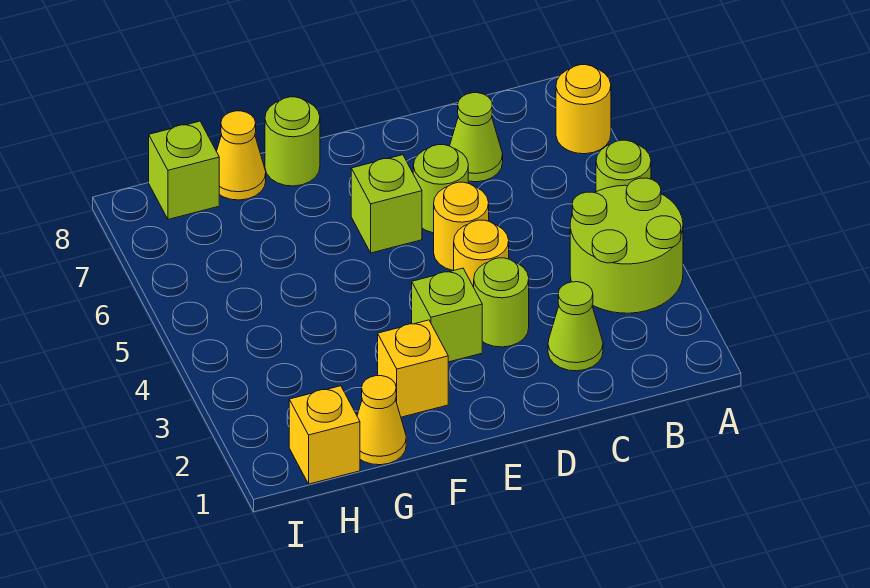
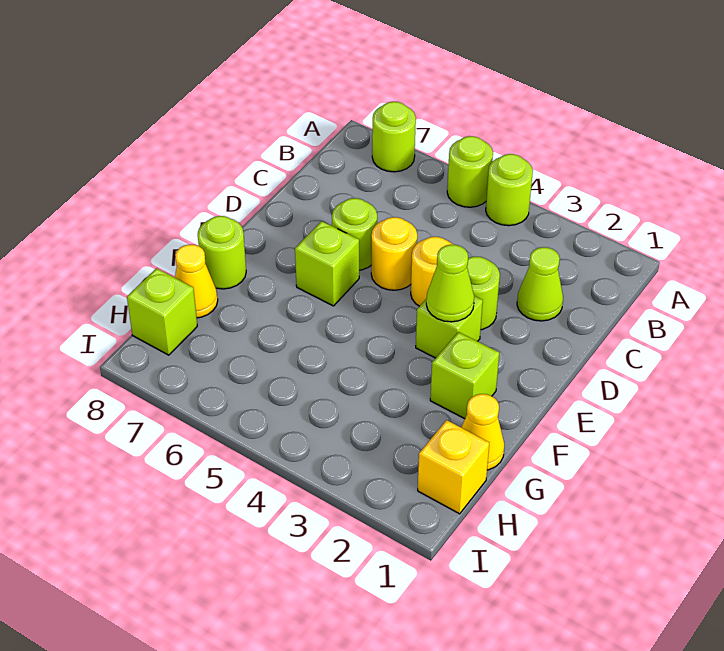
lime round brick A3:B4 level 1 -> lime round brick A4 level 1
yellow round brick A7 level 1 -> lime round brick A7 level 1
lime cone C7 level 1 -> lime cone E3 level 2
yellow brick F2 level 1 -> lime brick F2 level 1

